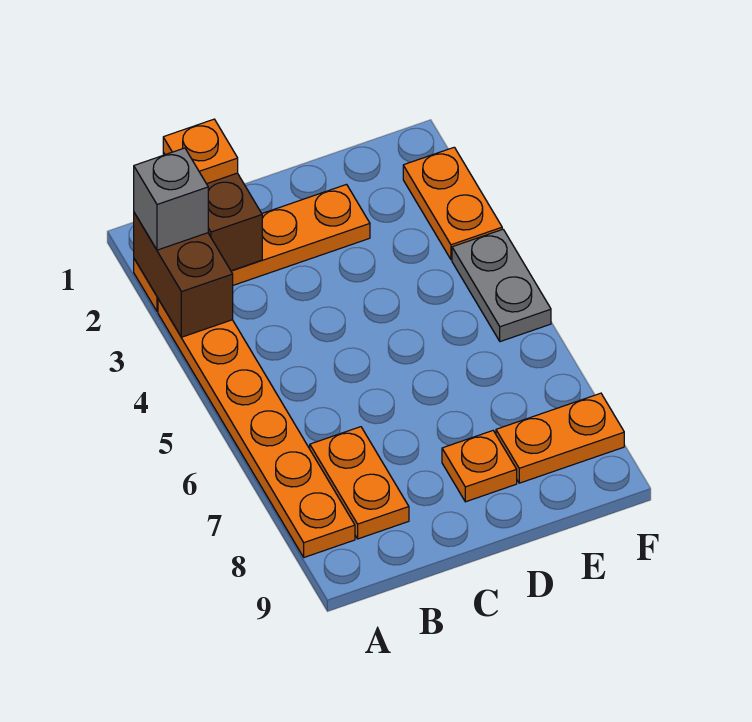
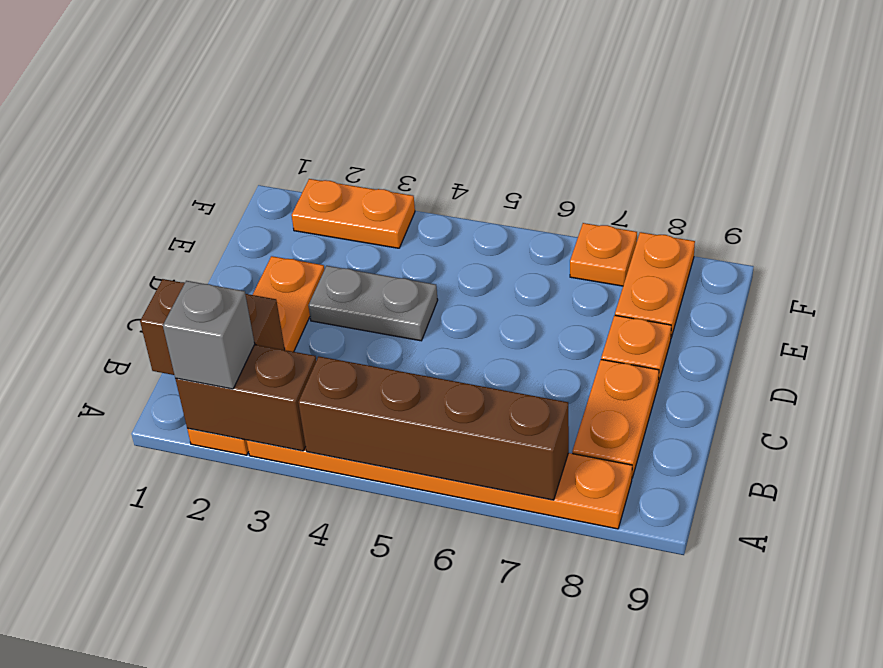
none -> brown brick A4:A7 level 2
orange plate B1 level 3 -> orange plate F7 level 1
orange plate B7:B8 level 1 -> orange plate B8:C8 level 1
grey plate F4:F5 level 1 -> grey plate D3:D4 level 1

